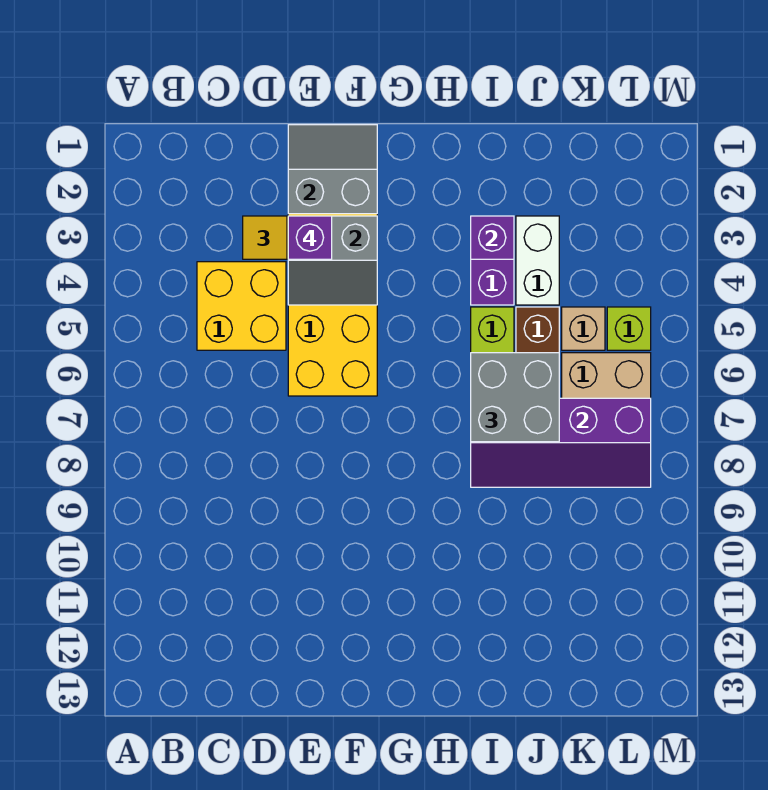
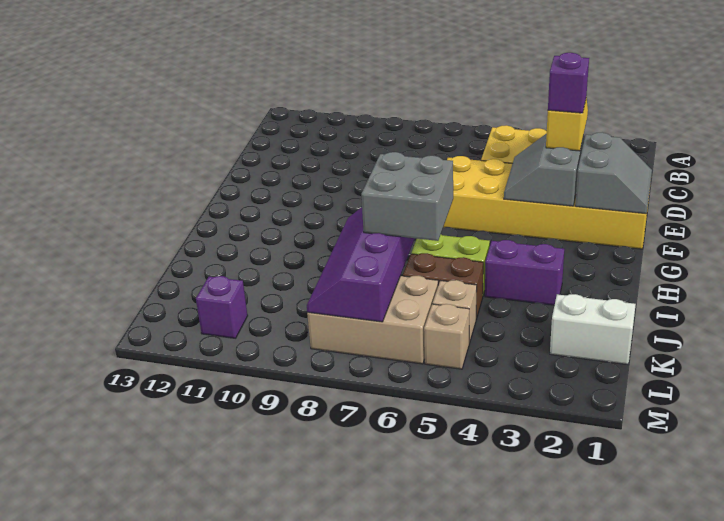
purple brick I3 level 2 -> purple brick L11 level 1
white brick J3:J4 level 1 -> white brick K1:K2 level 1
lime brick L5 level 1 -> tan brick L5 level 1

